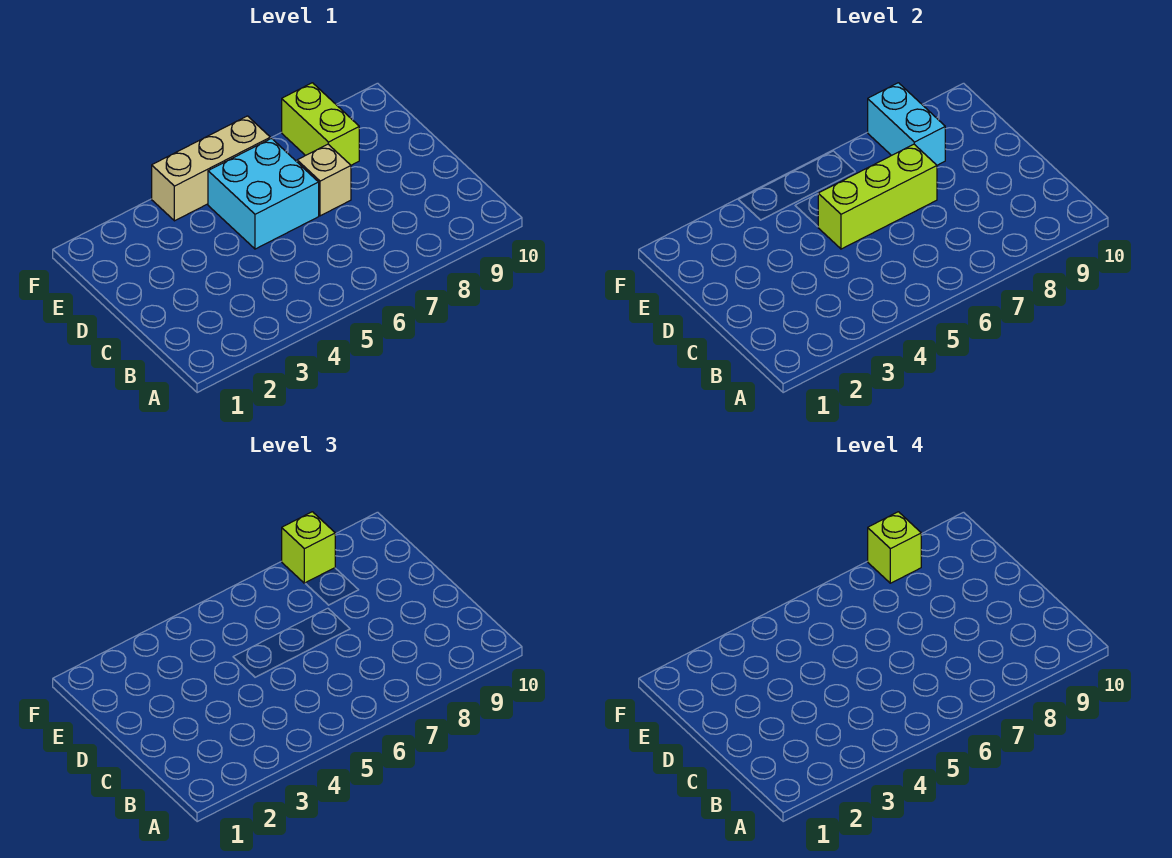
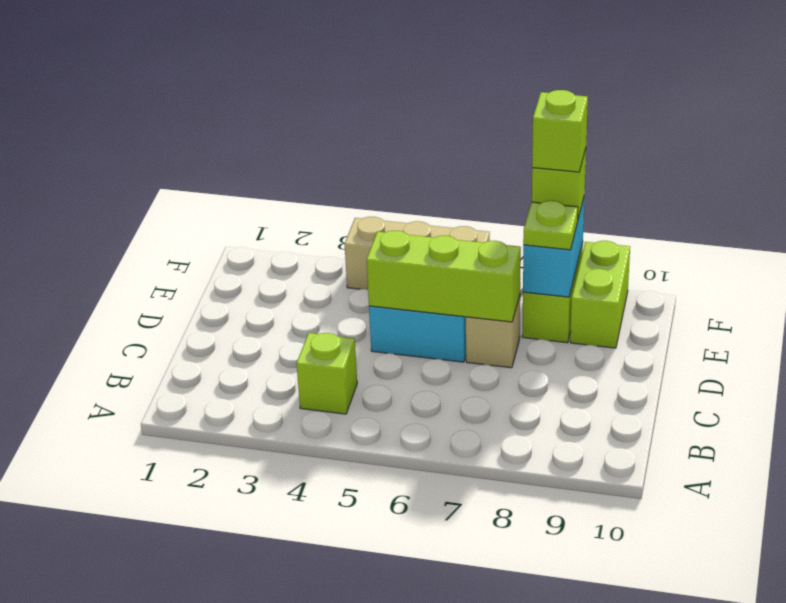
none -> lime brick B4 level 1
none -> lime plate E8 level 3
none -> lime brick E9:F9 level 1

